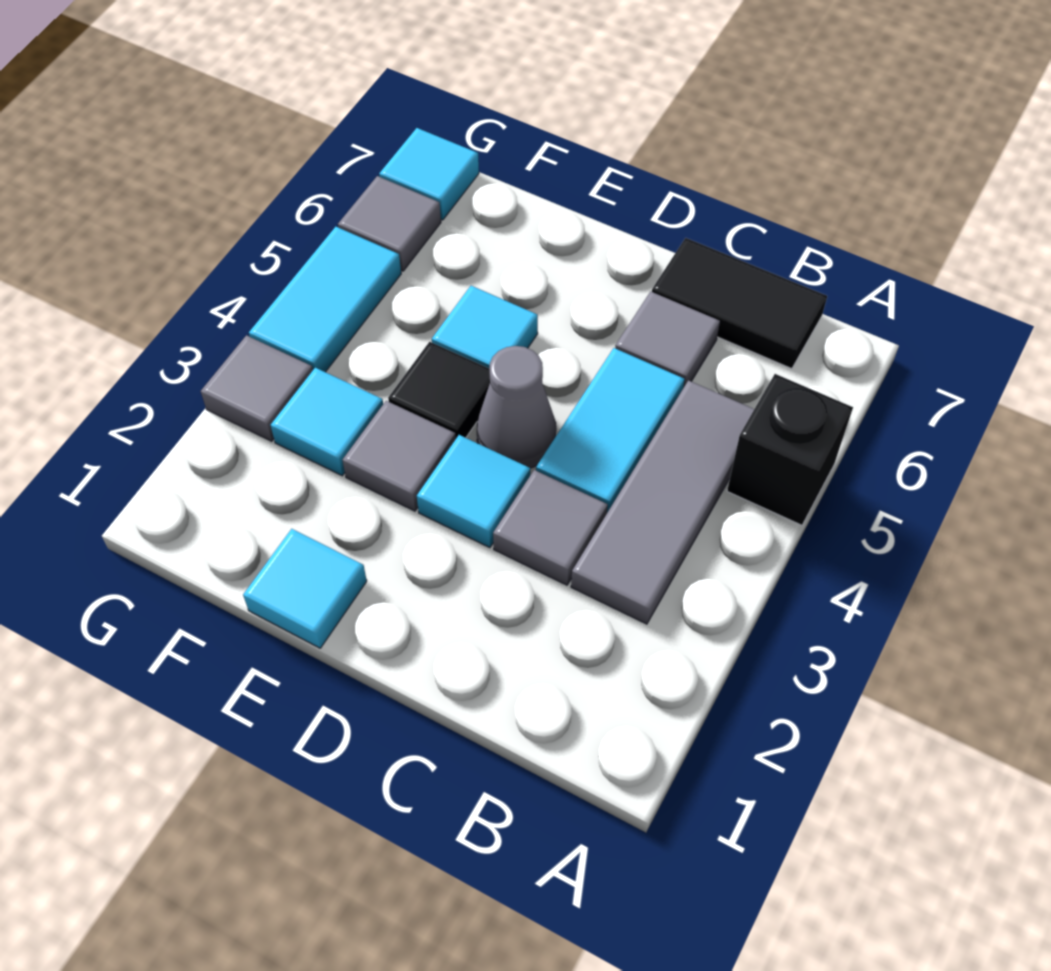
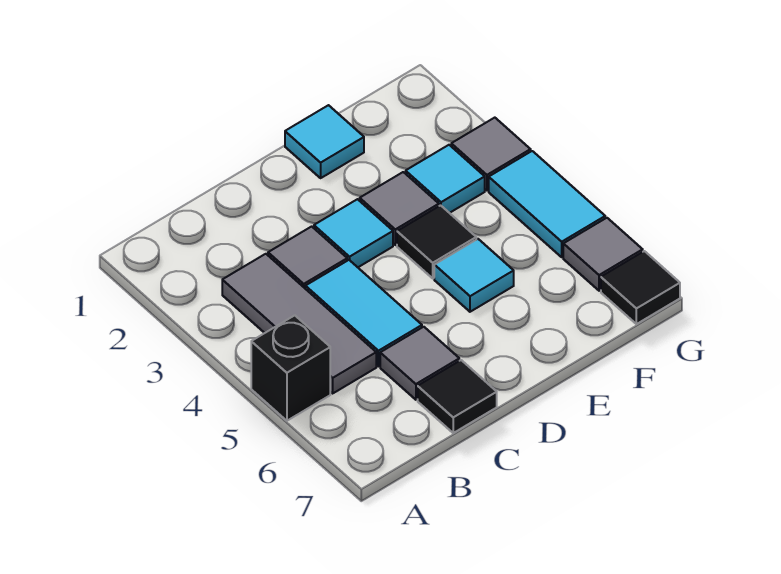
black tile B7:C7 level 1 -> black tile C7 level 1
grey cone D4 level 1 -> none
cyan tile G7 level 1 -> black tile G7 level 1

